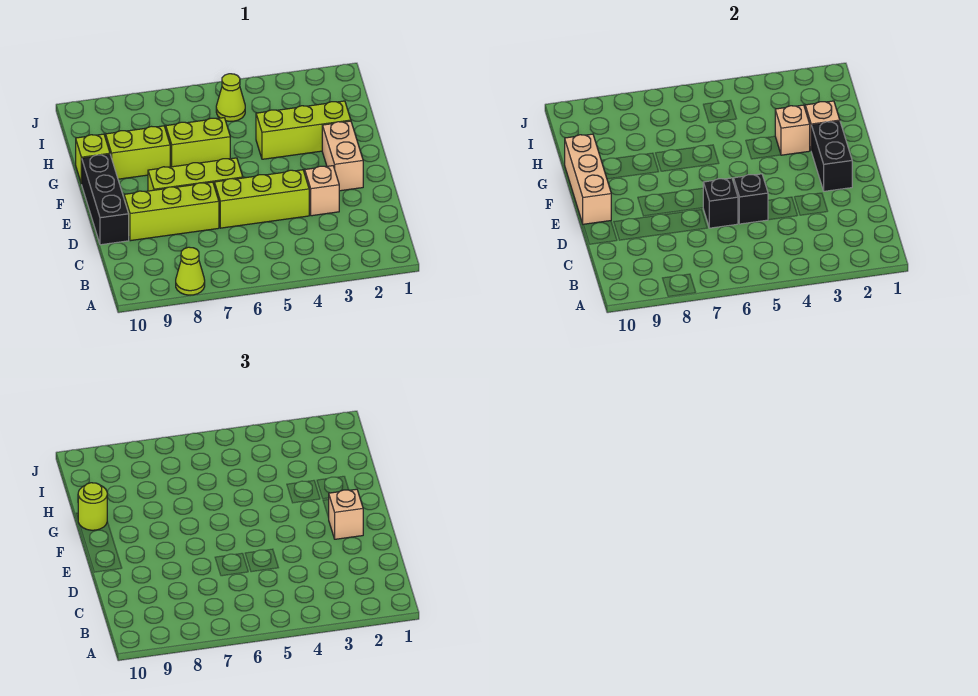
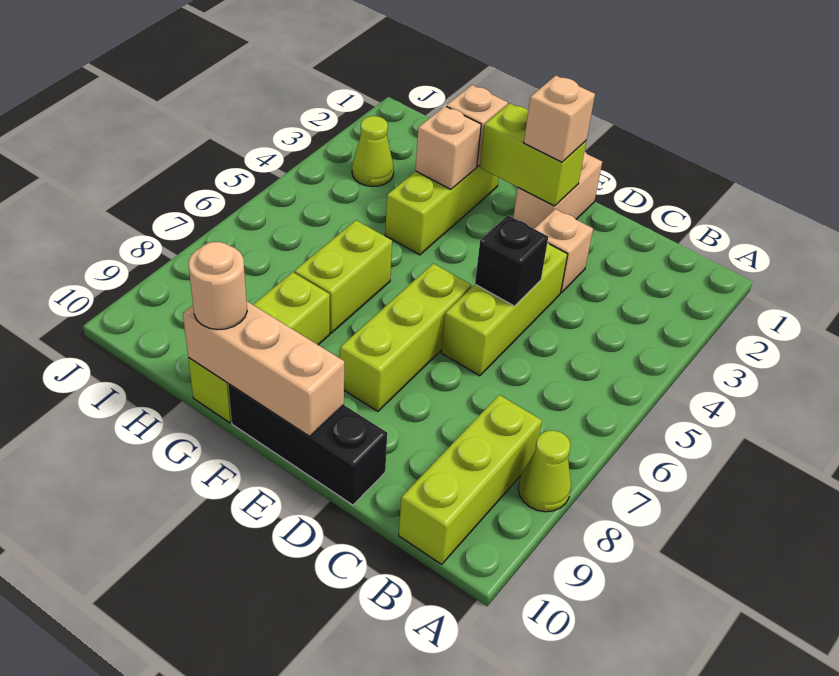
black brick D6 level 2 -> none
lime brick D7:D9 level 1 -> lime brick B8:B10 level 1
tan brick E2:F2 level 1 -> tan brick E1:E2 level 1
black brick E2:F2 level 2 -> lime brick E2:F2 level 2
lime round brick G10 level 3 -> tan round brick G10 level 3
lime cone I5 level 1 -> lime cone I3 level 1

